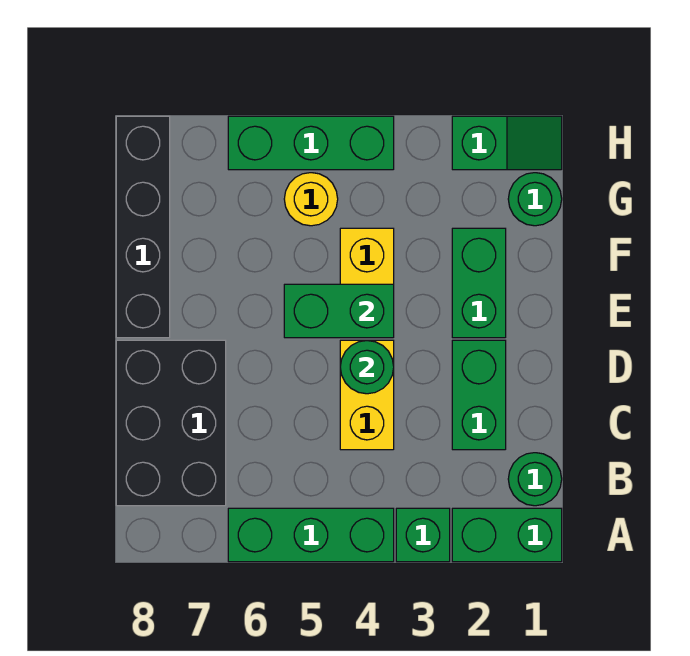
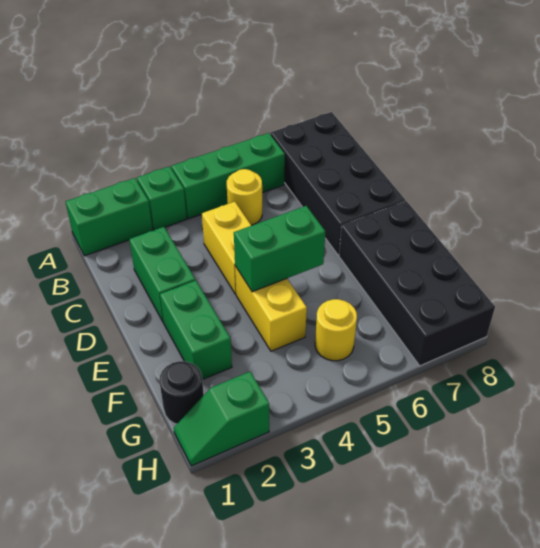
green round brick B1 level 1 -> none
none -> yellow round brick B5 level 1
black brick B7:D8 level 1 -> black brick A7:D8 level 1
green round brick D4 level 2 -> none
black brick E8:H8 level 1 -> black brick E7:H8 level 1
green round brick G1 level 1 -> black round brick G1 level 1
green brick H4:H6 level 1 -> none

